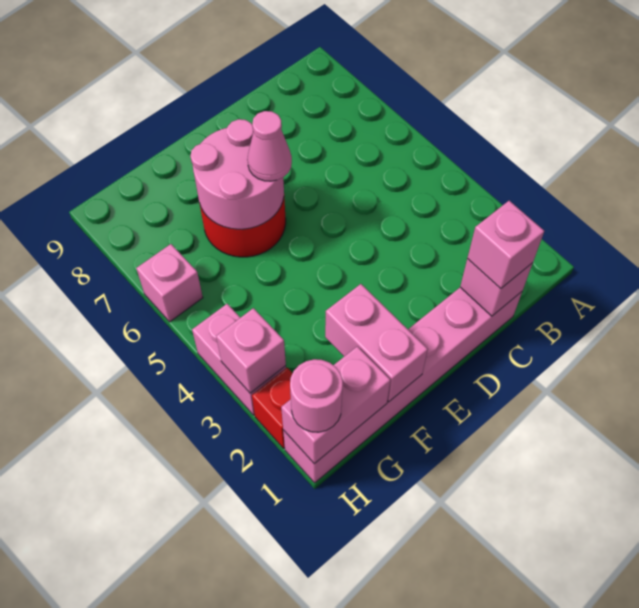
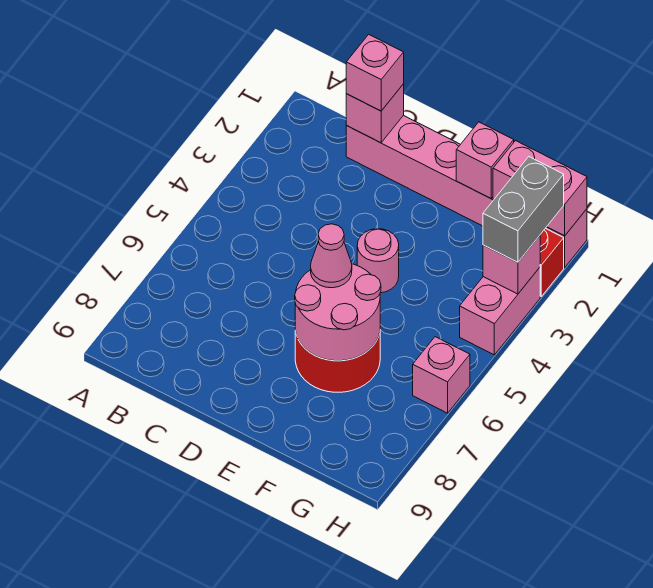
pink brick F1:F2 level 2 -> pink brick F1 level 2
pink round brick H1 level 3 -> pink round brick E4 level 1
none -> grey brick H2:H3 level 3

